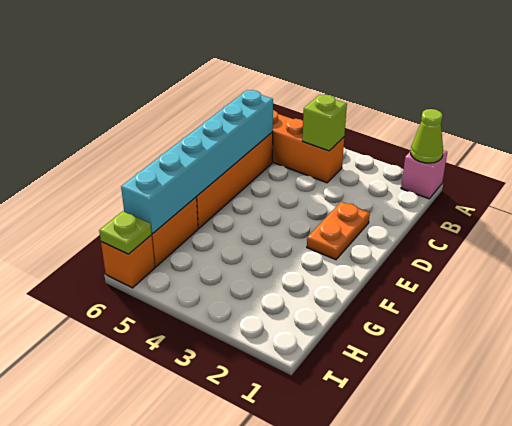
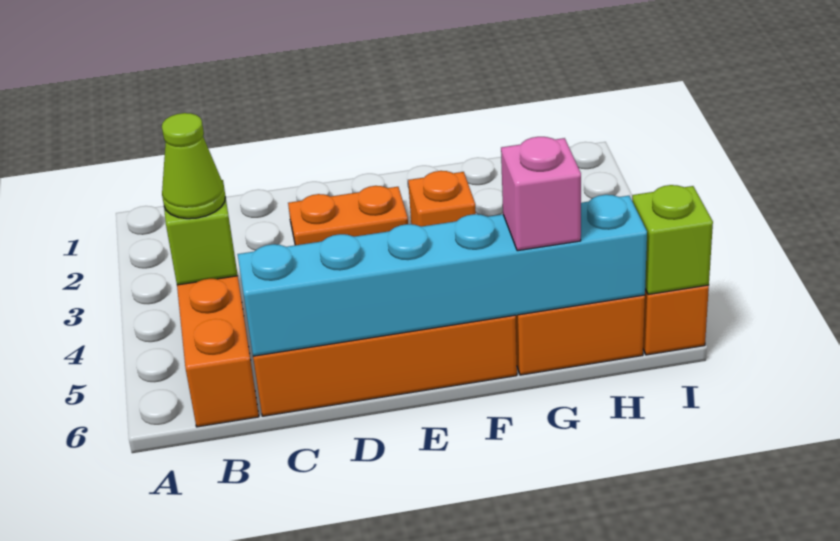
pink brick A1 level 1 -> pink brick G6 level 3
lime cone A1 level 2 -> lime cone B4 level 3
none -> orange brick F3 level 1
lime plate I6 level 2 -> lime brick I6 level 2

